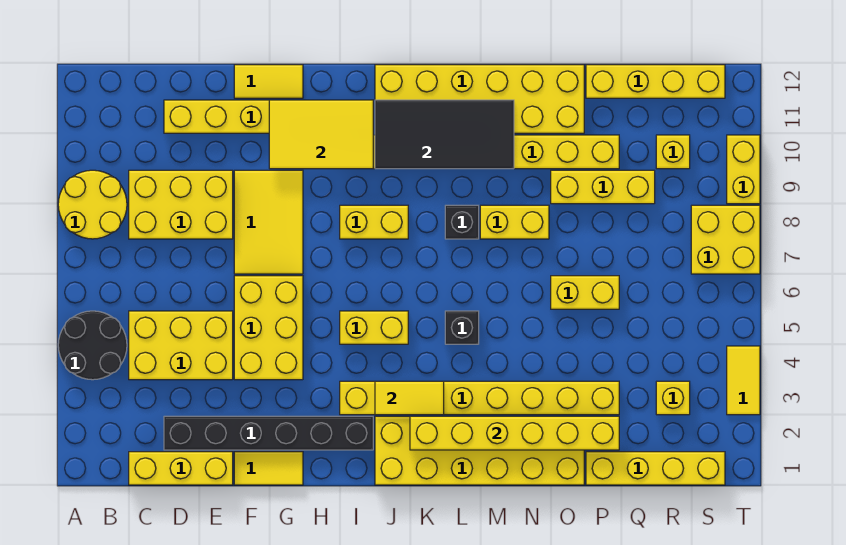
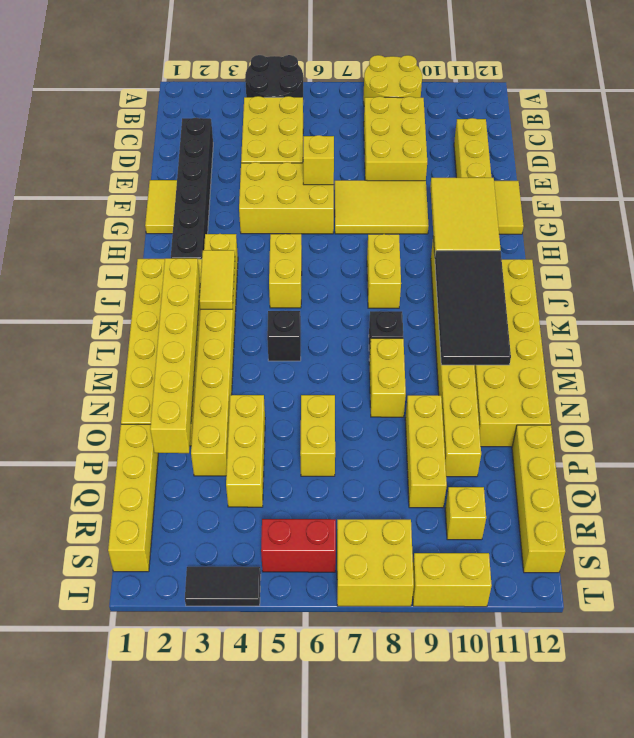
yellow brick C1:E1 level 1 -> yellow brick O4:Q4 level 1
yellow brick R3 level 1 -> yellow brick F6 level 2
none -> red brick S5:S6 level 1
yellow tile T3:T4 level 1 -> black tile T3:T4 level 1

